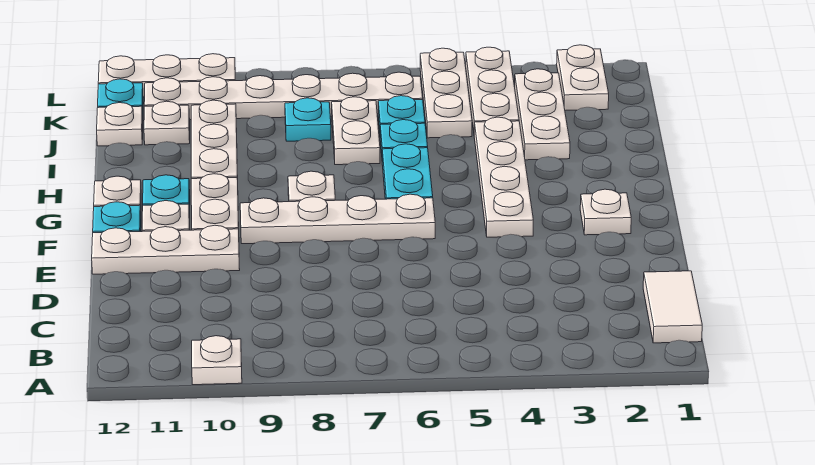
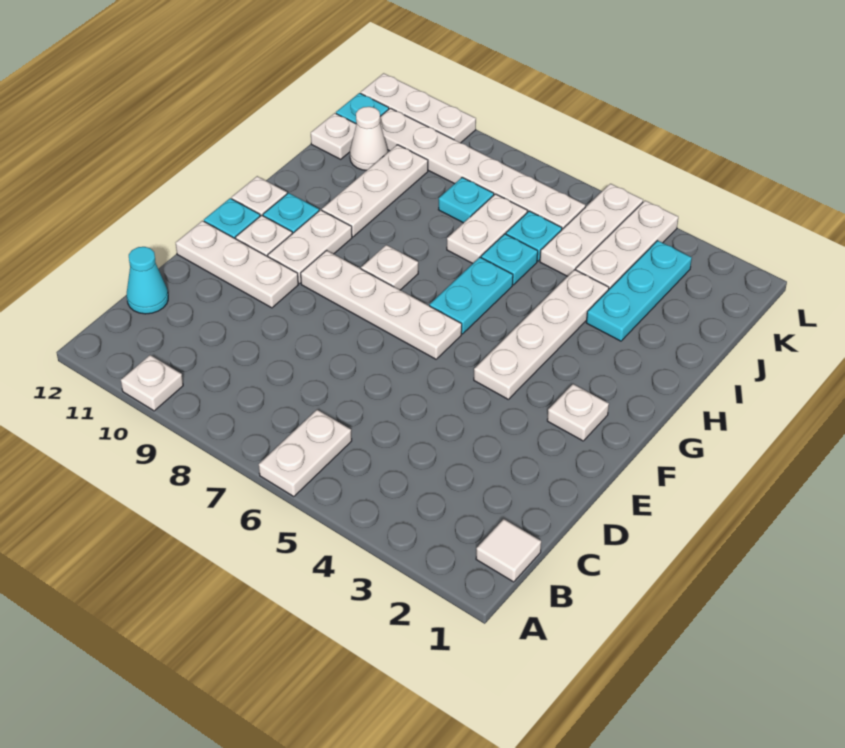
white tile B1:C1 level 1 -> white tile B1 level 1
none -> cyan cone C12 level 1
white plate I3:K3 level 1 -> cyan plate I3:K3 level 1
white plate J11 level 1 -> white cone J11 level 1
white plate K2:L2 level 1 -> white plate A6:B6 level 1

